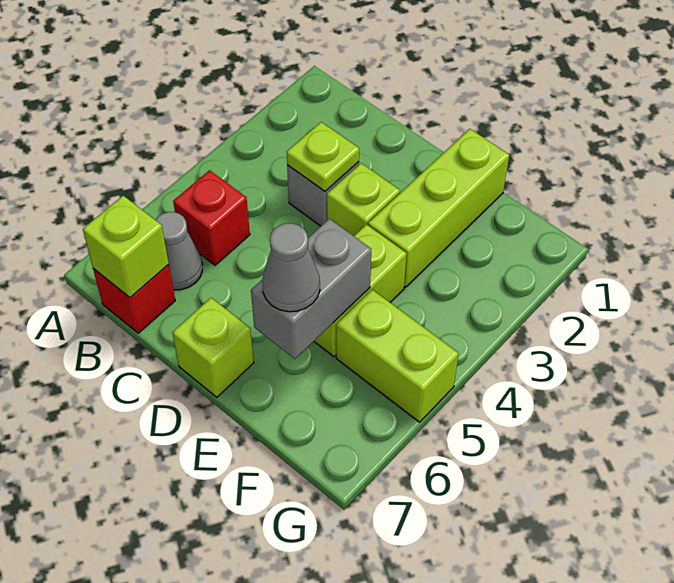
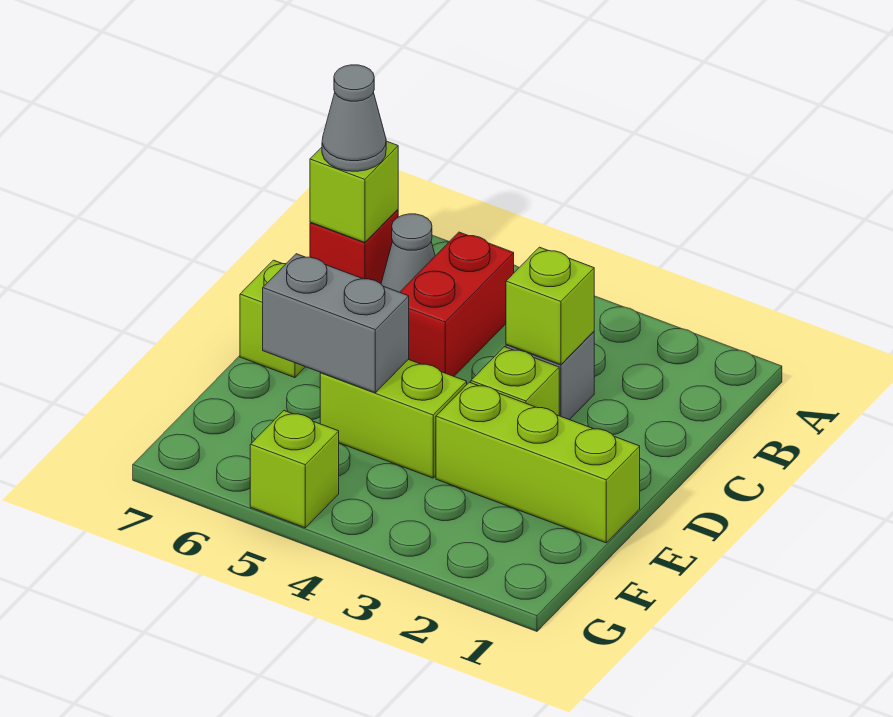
red brick B5 level 1 -> red brick B5:C5 level 1
lime plate C3 level 2 -> lime brick C3 level 2
grey cone E6 level 3 -> grey cone B7 level 3
lime brick F5:G5 level 1 -> lime brick G5 level 1

